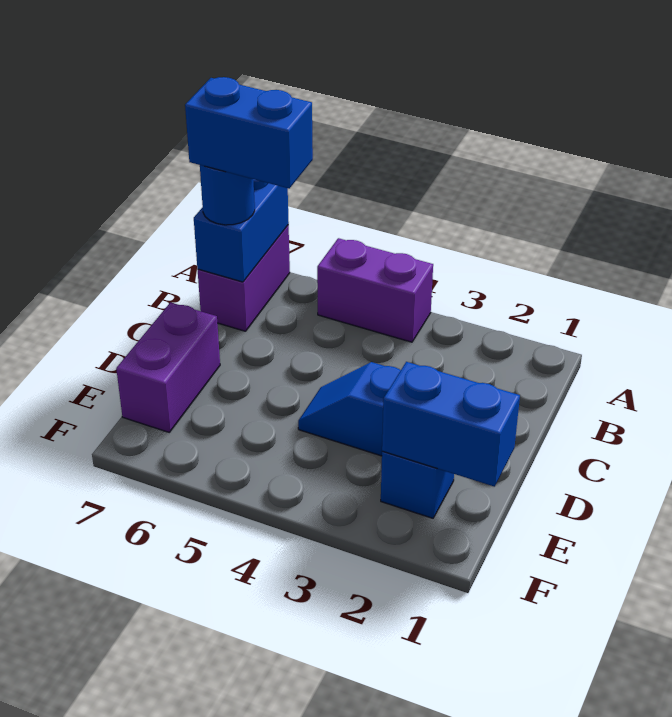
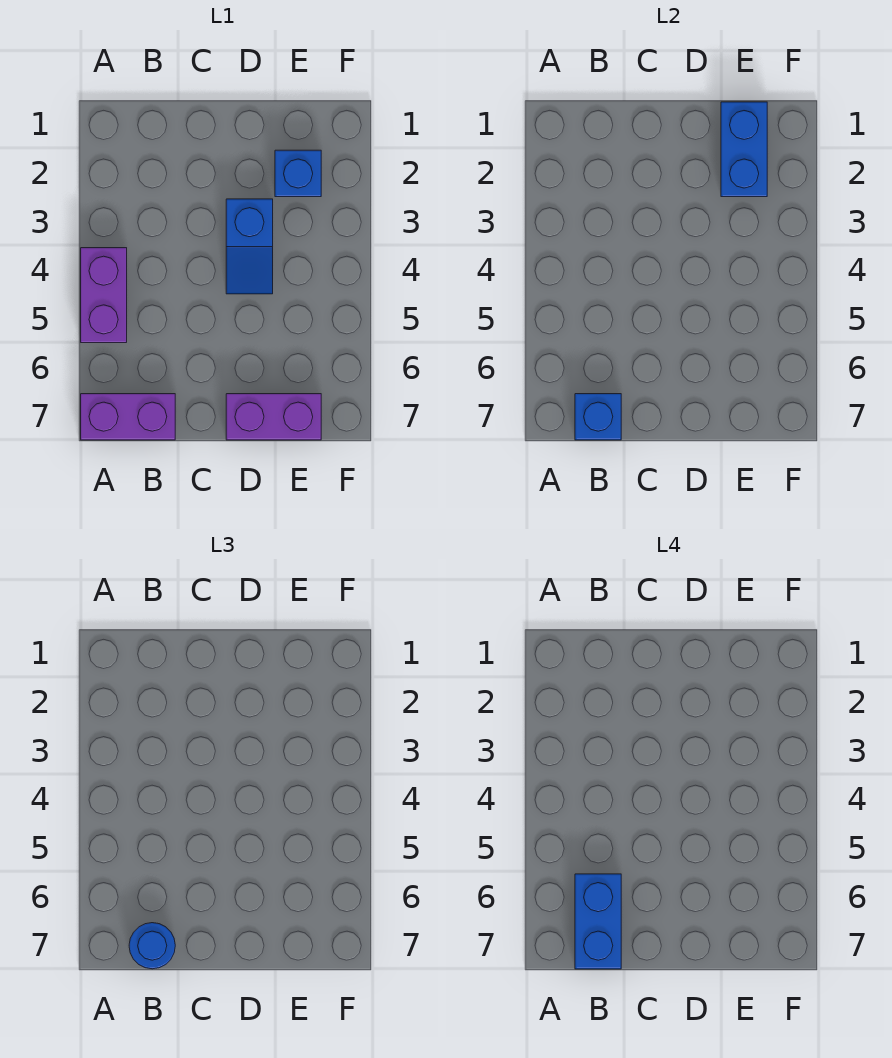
blue brick A7:B7 level 2 -> blue brick B7 level 2

